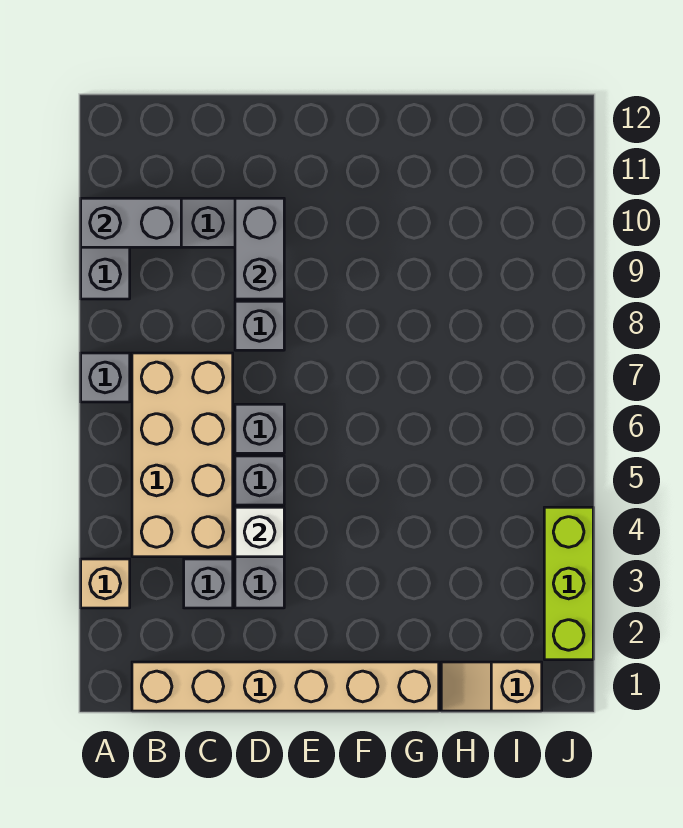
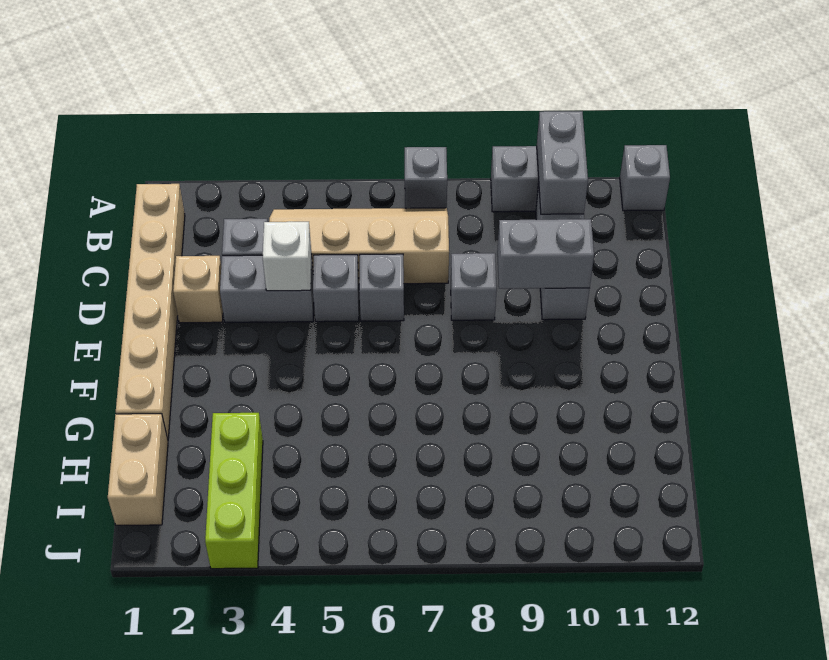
tan brick A3 level 1 -> tan brick D2 level 1
none -> grey brick A12 level 1
tan brick B4:C7 level 1 -> tan slope B4:C7 level 1 top C
tan slope H1:I1 level 1 top I -> tan brick H1:I1 level 1
lime brick J2:J4 level 1 -> lime brick H3:J3 level 1

